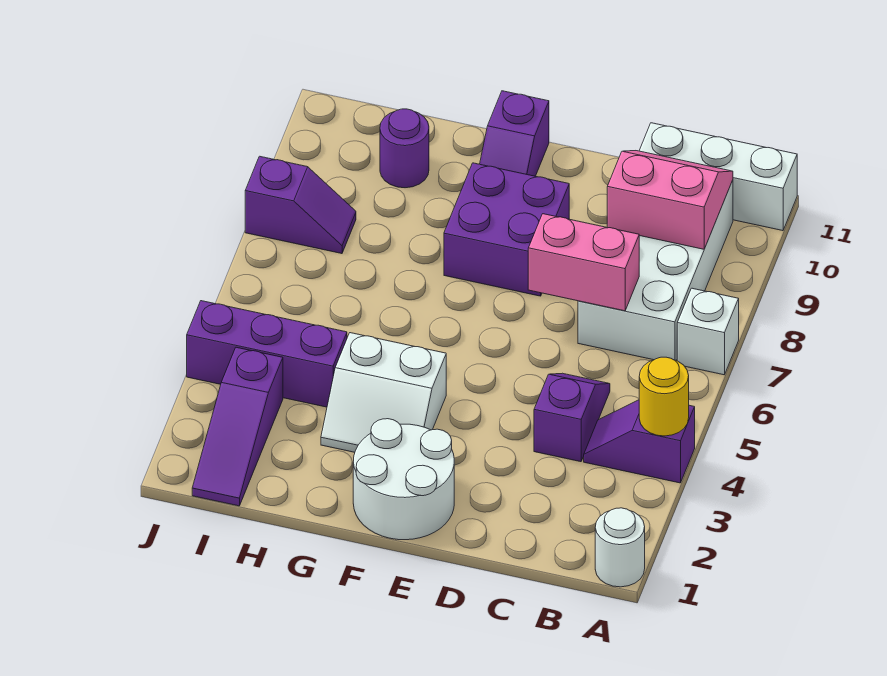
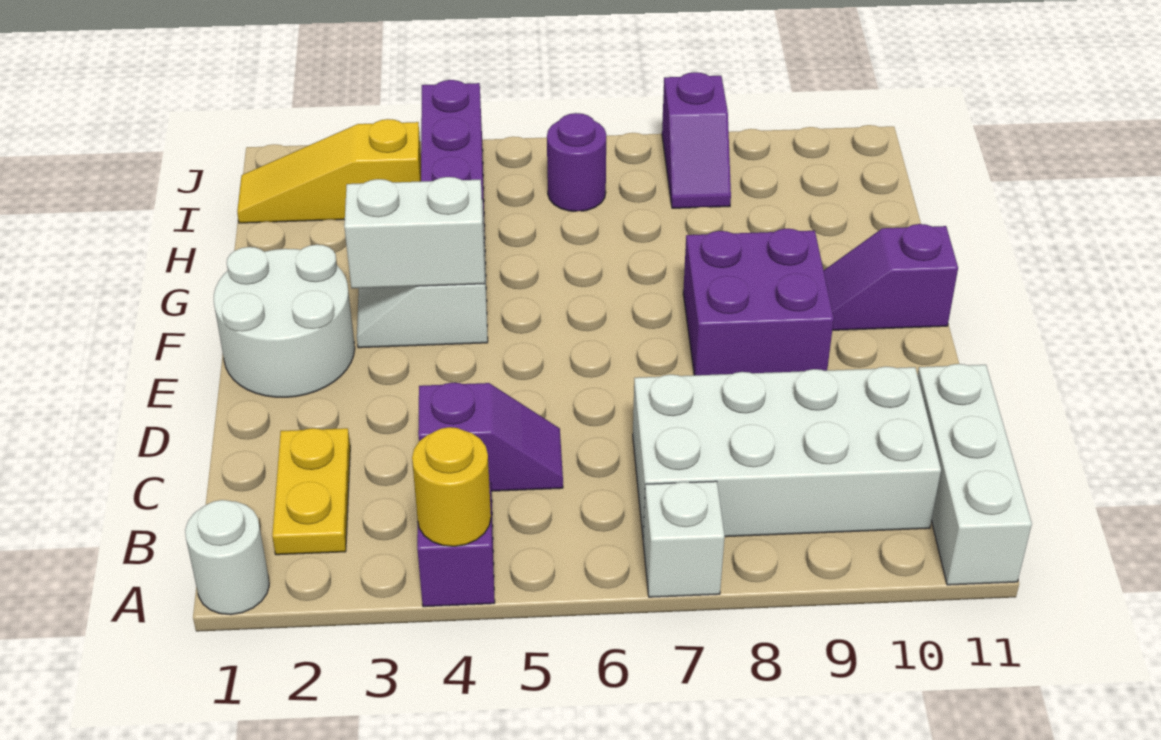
none -> yellow plate B2:C2 level 1
pink slope B9:C10 level 2 top 9 -> none
pink brick C7:D7 level 2 -> none
none -> white brick F3:F4 level 2
purple round brick H10 level 1 -> purple round brick I6 level 1
purple slope I1:I3 level 1 top 3 -> yellow slope I1:I3 level 1 top 3

